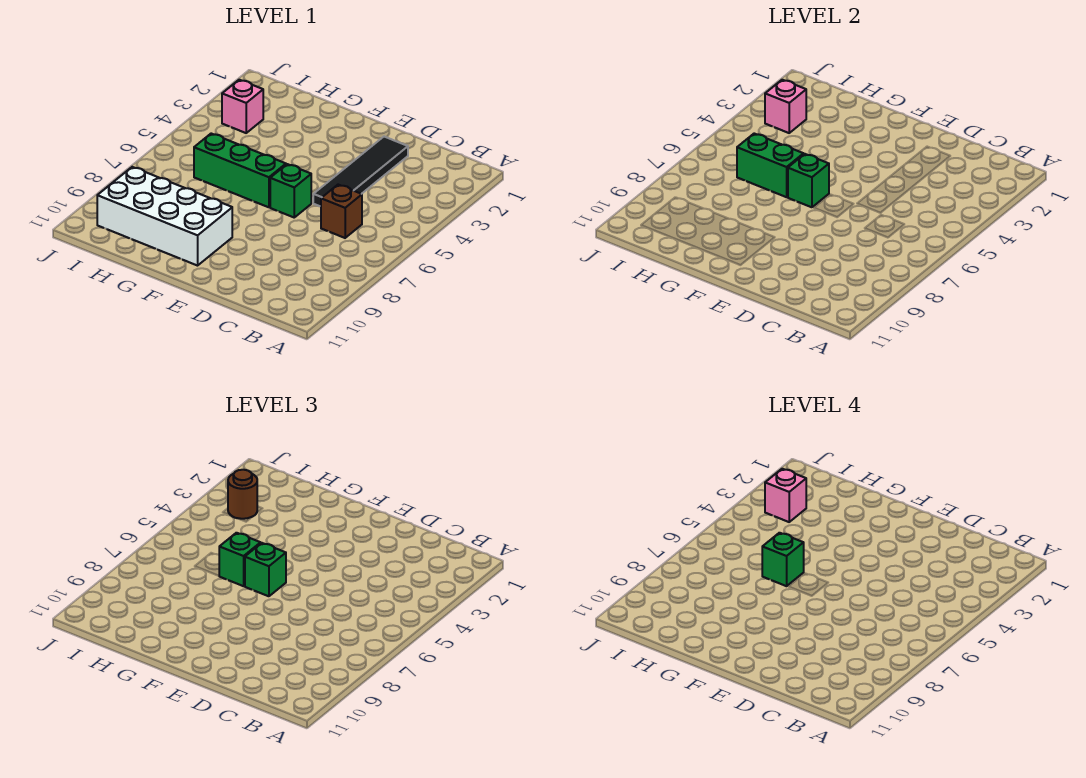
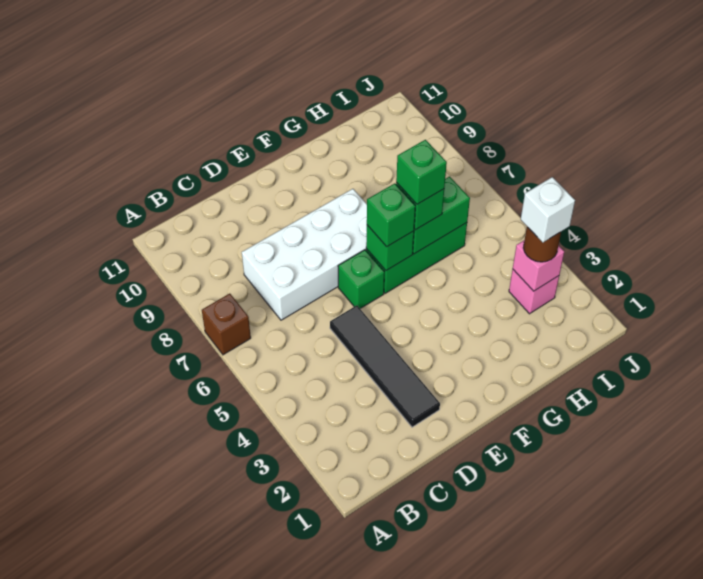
brown brick C6 level 1 -> brown brick A7 level 1
white brick F9:I10 level 1 -> white brick C7:F8 level 1
pink brick I3 level 4 -> white brick I3 level 4

